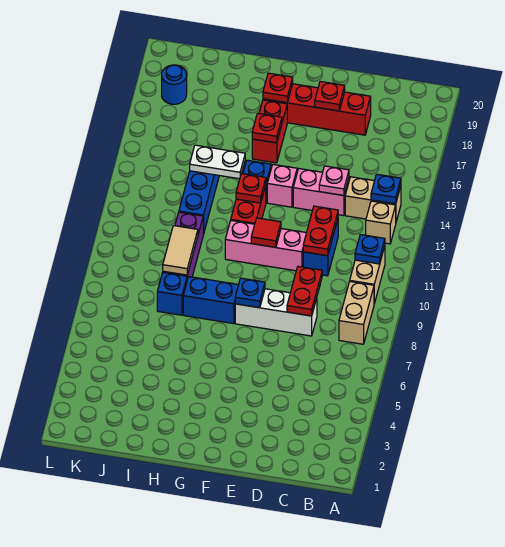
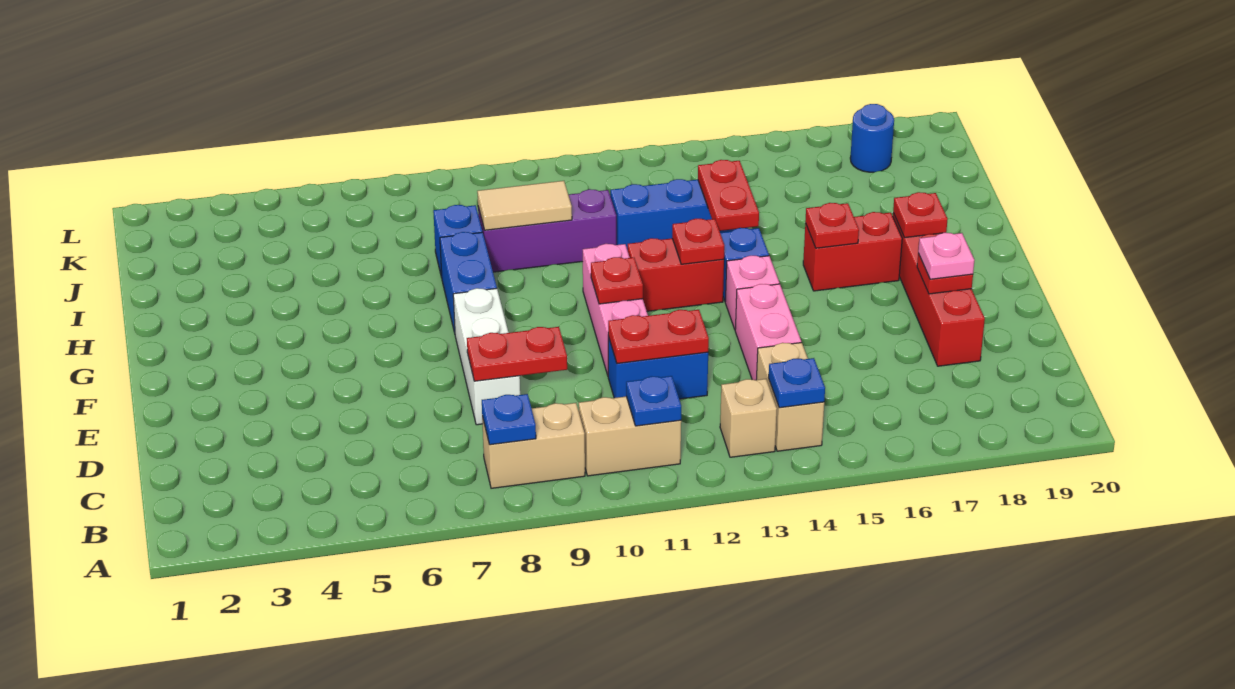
pink plate D14 level 2 -> pink plate E18 level 3
blue plate F8 level 2 -> blue plate B8 level 2
red tile F11 level 2 -> red plate F11 level 2
white plate H14:I14 level 2 -> red plate H14:I14 level 2

